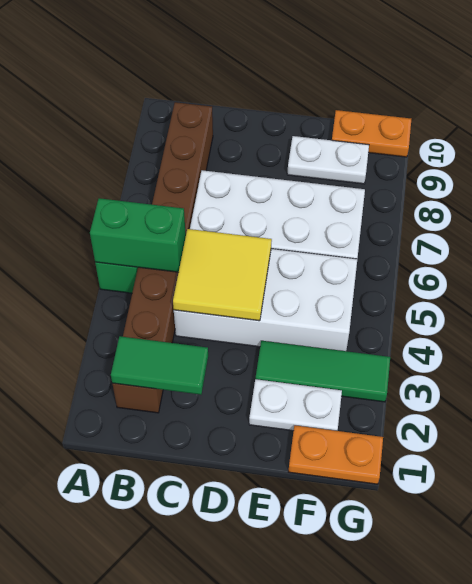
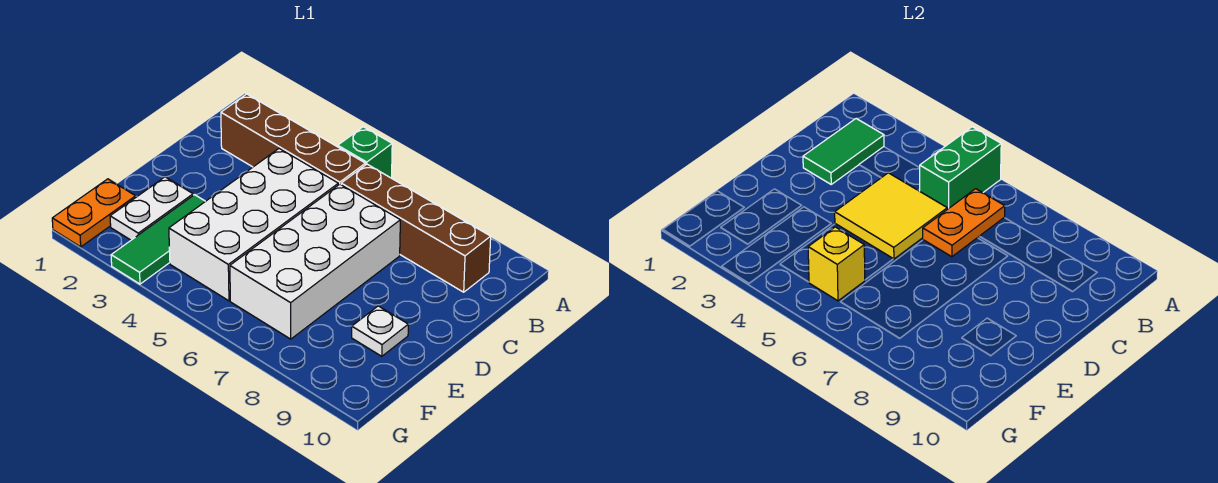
white plate E9:F9 level 1 -> white plate E9 level 1
none -> yellow brick F5 level 2
orange plate F10:G10 level 1 -> orange plate B6:C6 level 2

